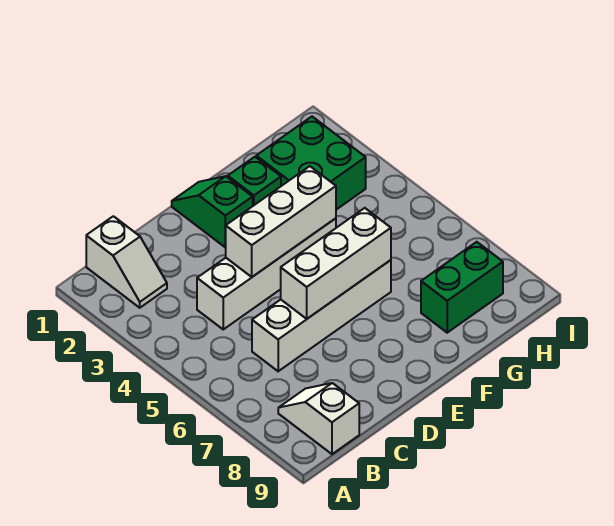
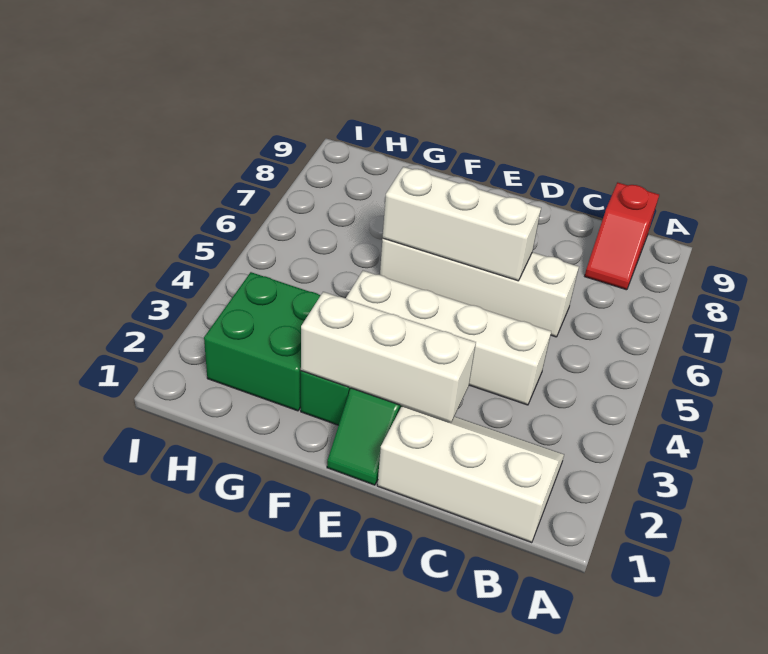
white slope B1:B2 level 1 top 1 -> white slope B1:D2 level 1 top 1
white slope B8:B9 level 1 top 9 -> red slope B8:B9 level 1 top 9
white brick D4:F4 level 2 -> white brick D2:F2 level 2
green brick G8:H8 level 1 -> none

